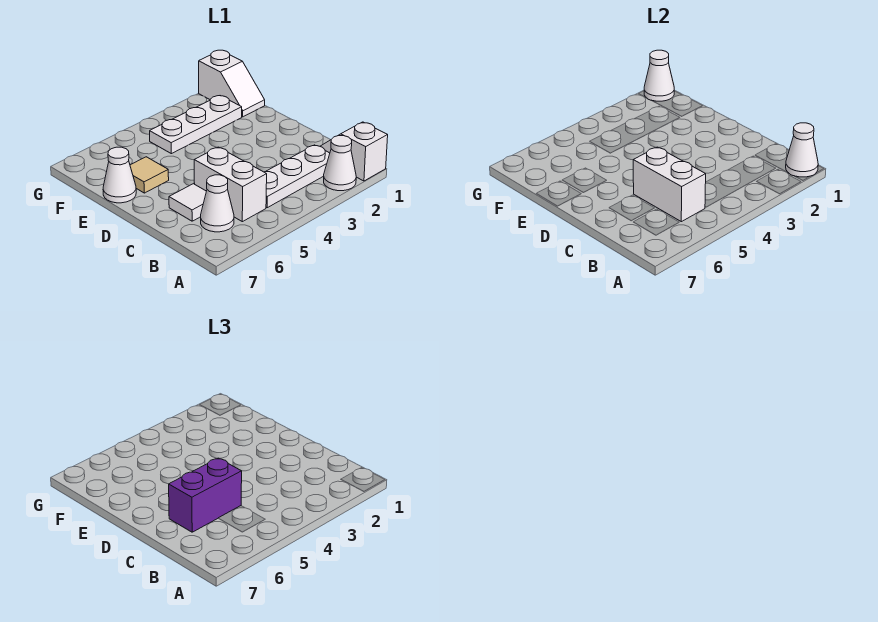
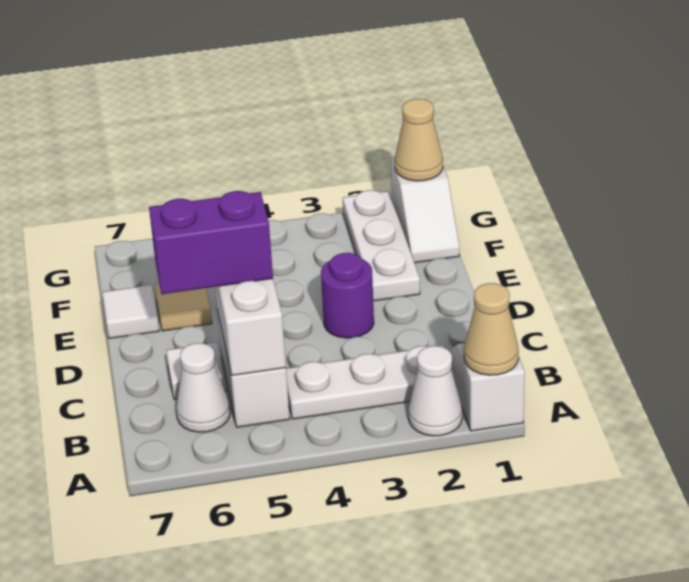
white cone A1 level 2 -> tan cone A1 level 2
none -> purple round brick D3 level 1
white cone E7 level 1 -> white tile E7 level 1
white plate F2:F4 level 1 -> white plate E2:G2 level 1
white cone G1 level 2 -> tan cone G1 level 2

